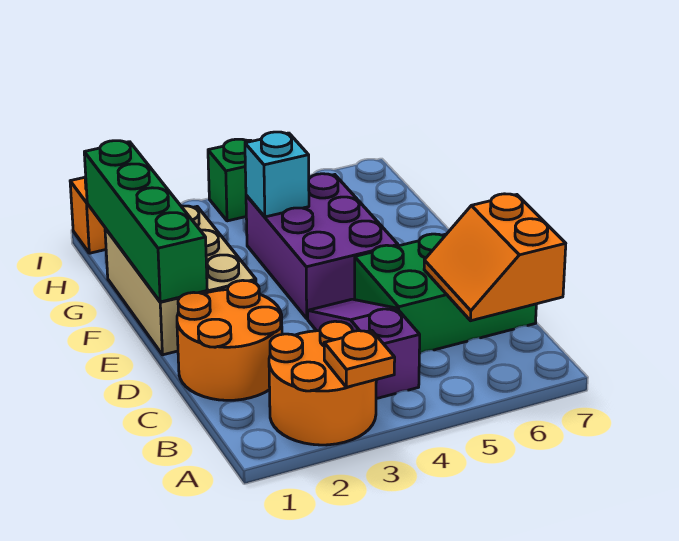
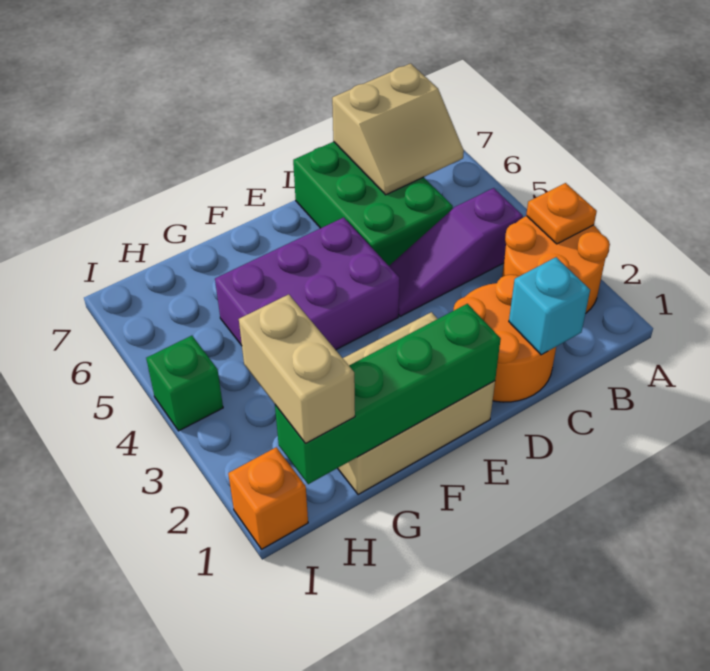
orange slope B6:C7 level 2 top 7 -> tan slope B6:C7 level 2 top 7
cyan brick G4 level 2 -> cyan brick C1 level 2
none -> tan brick H1:H2 level 3

